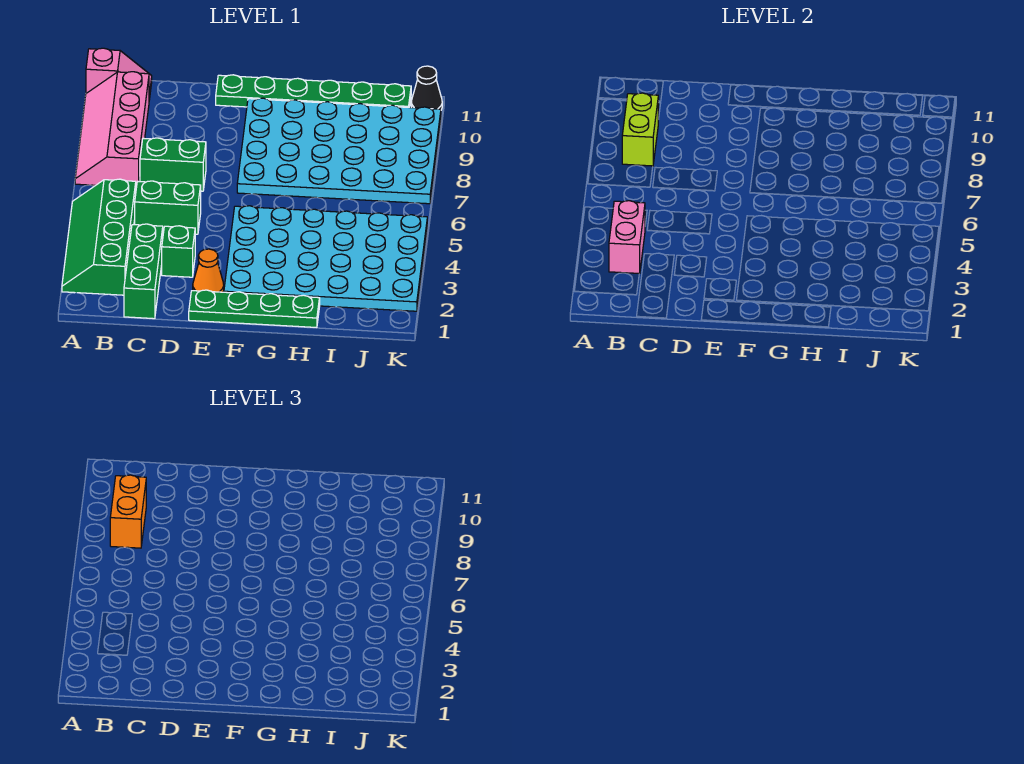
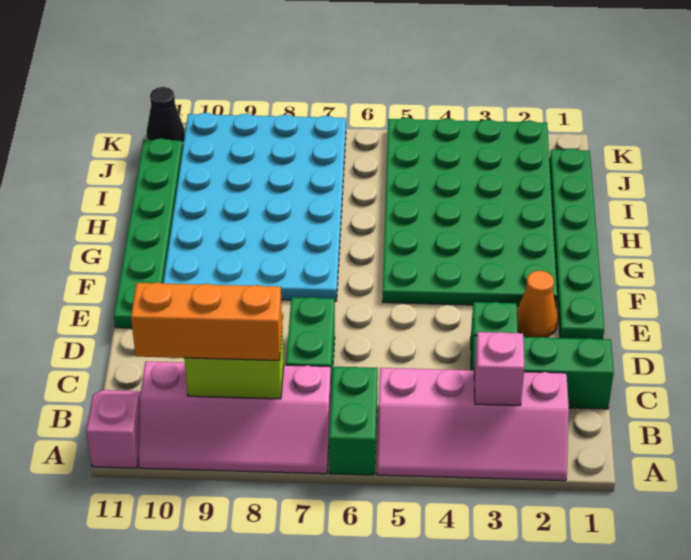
green slope A2:B5 level 1 top B -> pink slope A2:B5 level 1 top B
pink brick B3:B4 level 2 -> pink brick B3 level 2
orange brick B8:B9 level 3 -> orange brick B8:B10 level 3
green brick C5:D5 level 1 -> green brick A6:B6 level 1
green plate E1:H1 level 1 -> green plate E1:J1 level 1
cyan plate F2:K5 level 1 -> green plate F2:K5 level 1

